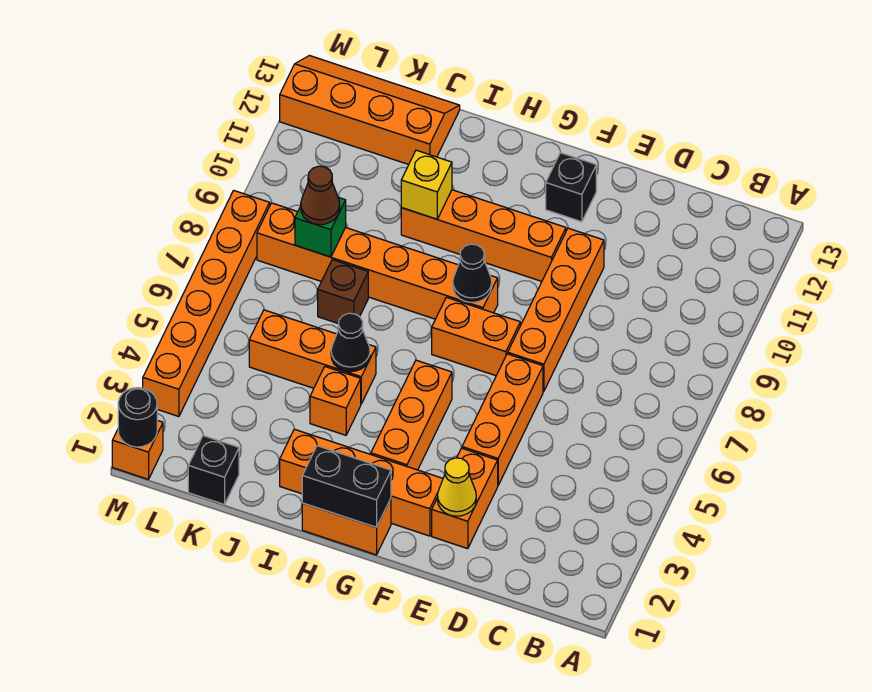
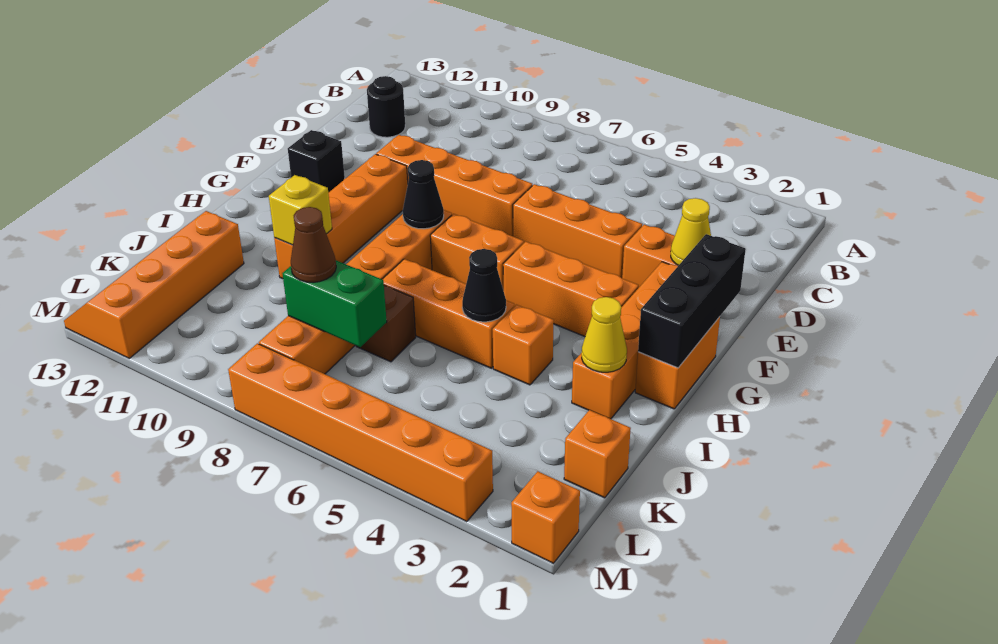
orange brick F7:G7 level 1 -> orange brick G6:G7 level 1
black brick G1:H1 level 2 -> black brick F1:H1 level 2
none -> yellow cone I2 level 2
orange brick I5:K5 level 1 -> orange brick I5:I7 level 1
black brick K1 level 1 -> orange brick K1 level 1
green brick K8 level 2 -> green brick K7:K8 level 2
black round brick M1 level 2 -> black round brick C12 level 1

